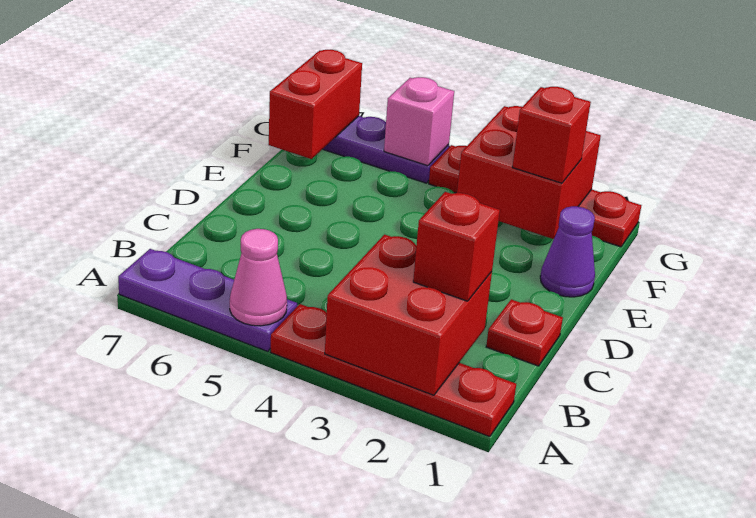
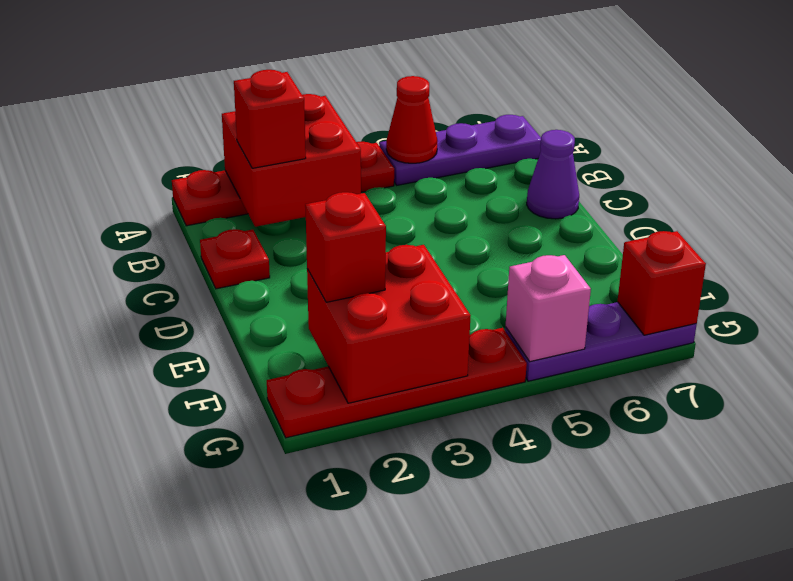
pink cone A5 level 2 -> red cone A5 level 2
purple cone E1 level 1 -> purple cone C7 level 1
red brick F7:G7 level 2 -> red brick G7 level 2

